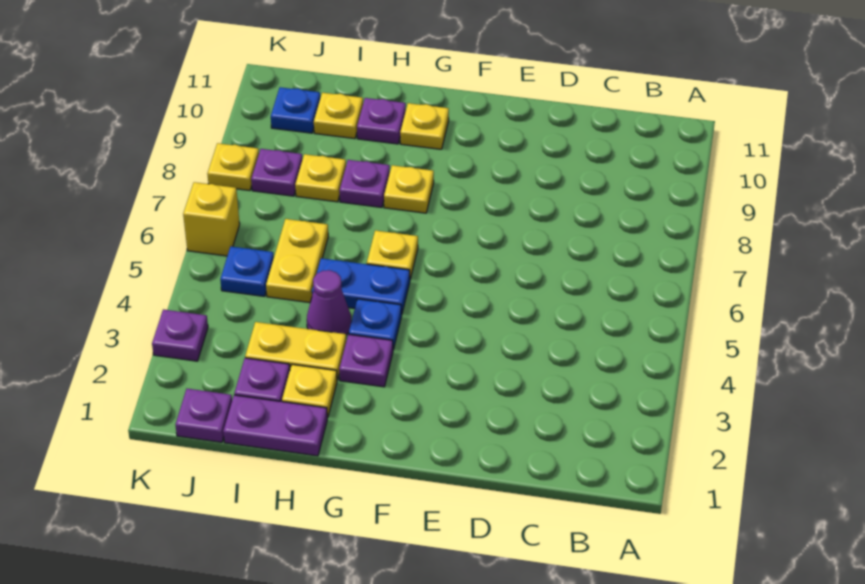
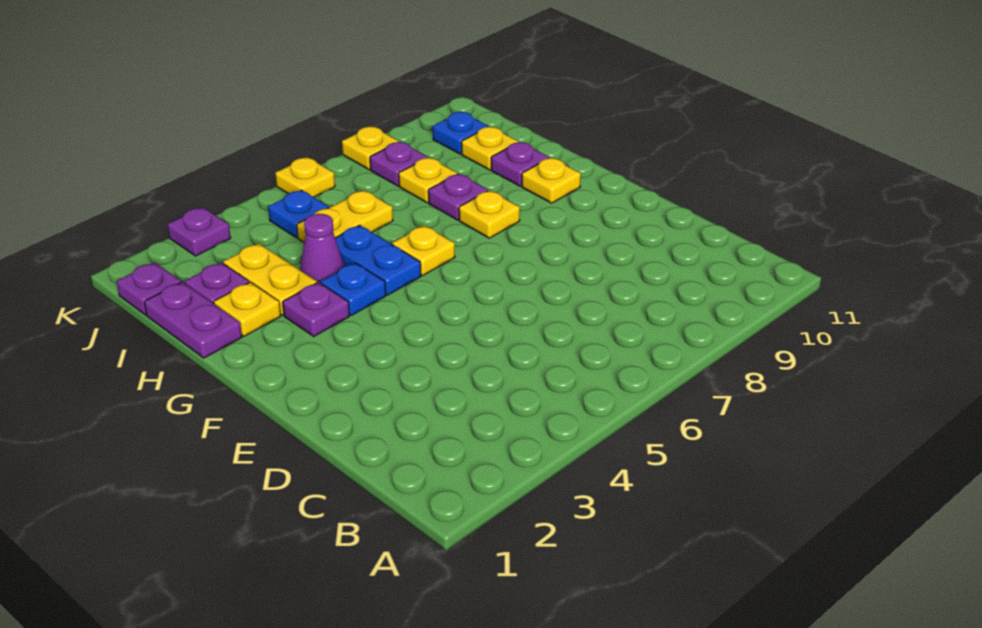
yellow brick K6 level 1 -> yellow plate K6 level 1

